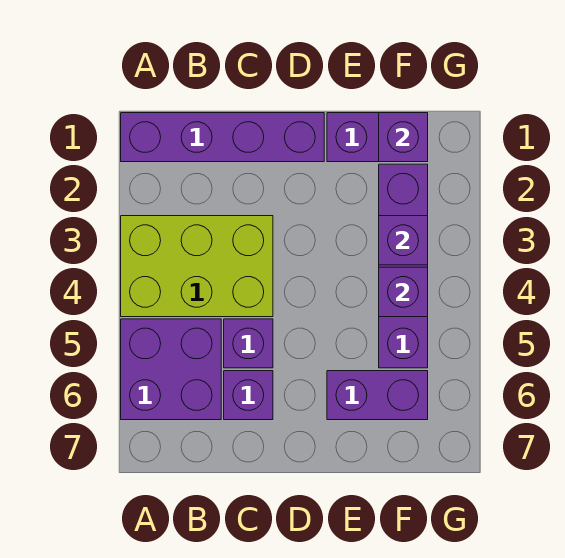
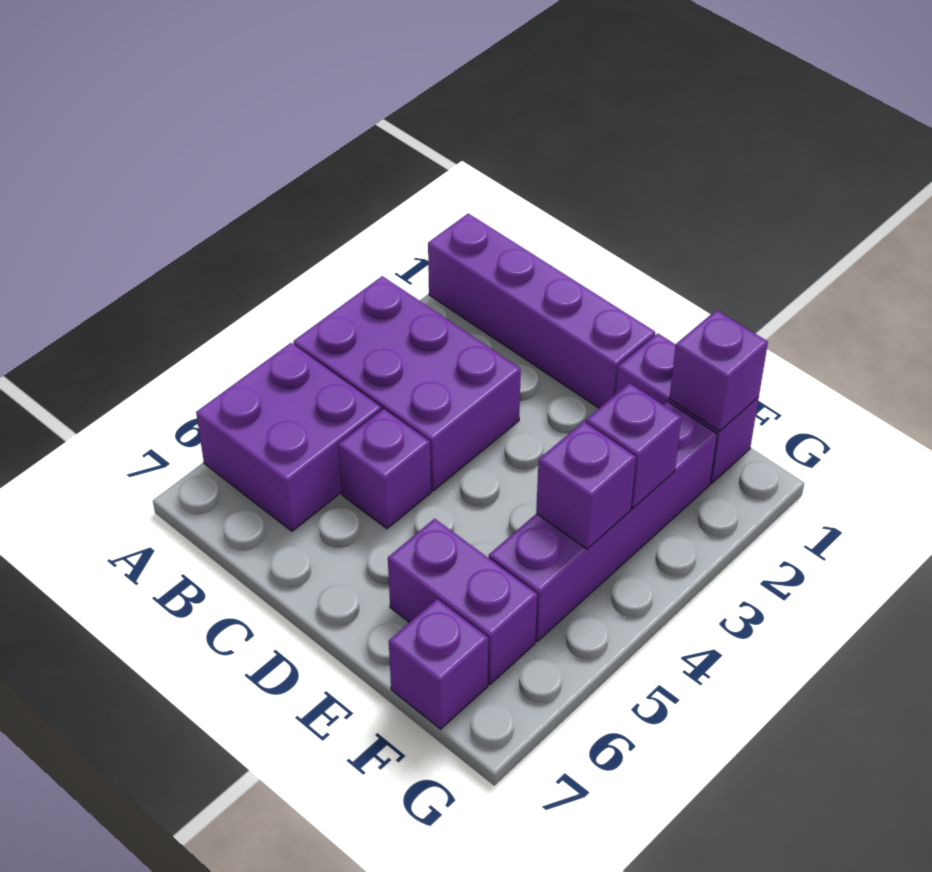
lime brick A3:C4 level 1 -> purple brick A3:C4 level 1
purple brick C6 level 1 -> purple brick F7 level 1

